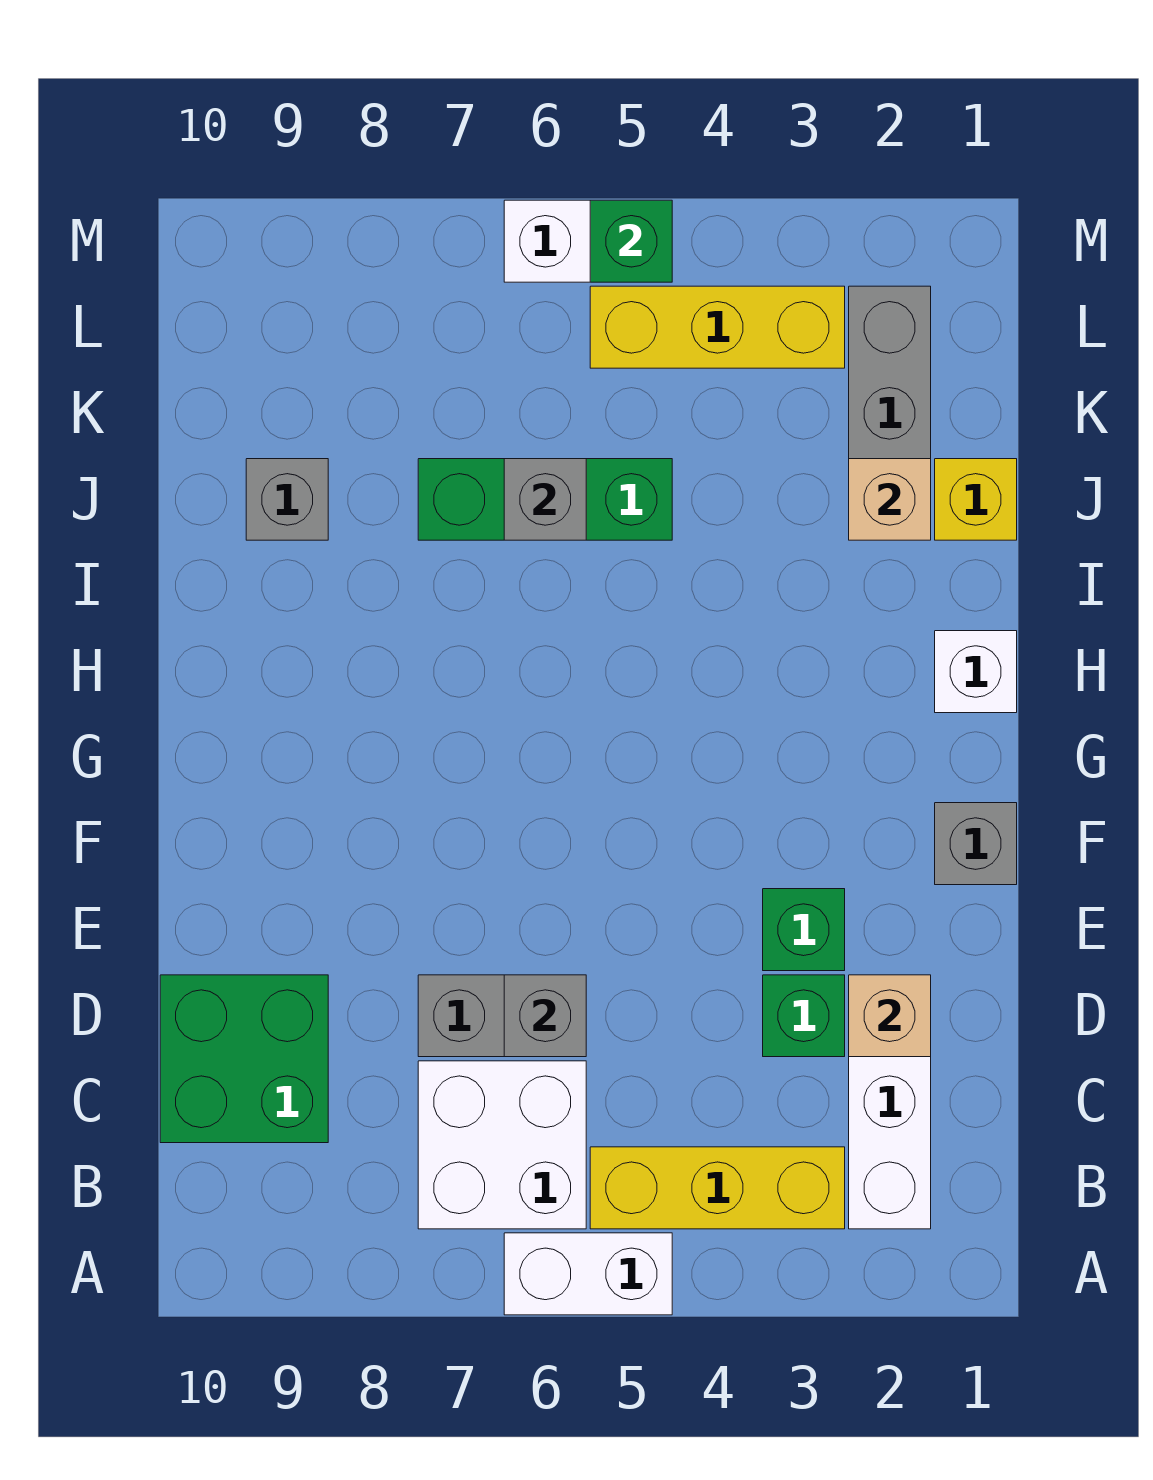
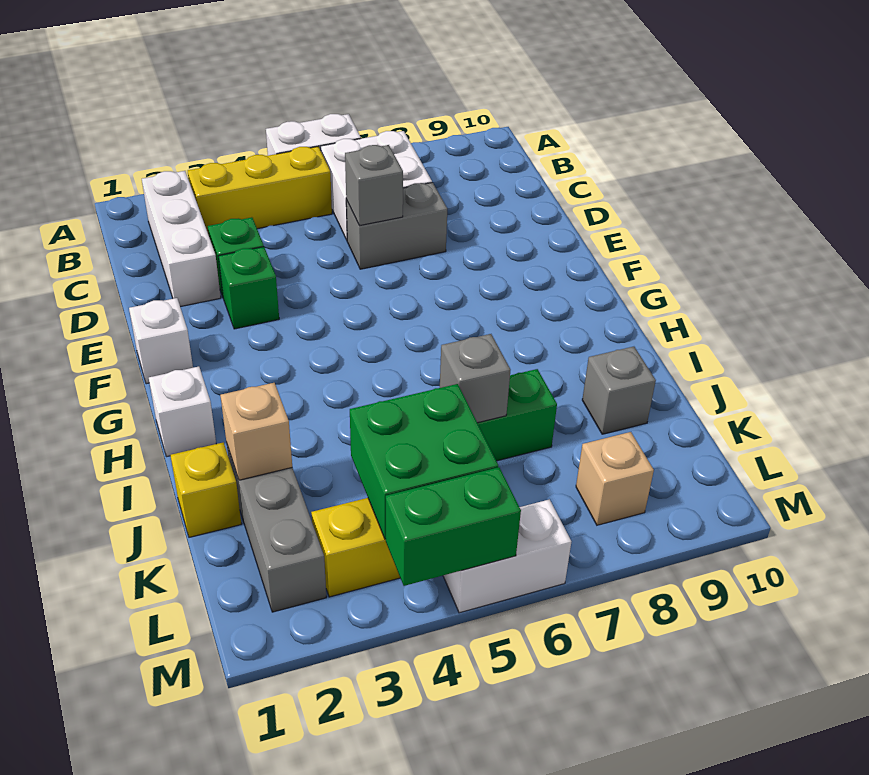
green brick C9:D10 level 1 -> green brick K4:L5 level 2
tan brick D2 level 2 -> tan brick L8 level 1
grey brick F1 level 1 -> white brick F1 level 1
green brick M5 level 2 -> green brick M4:M5 level 2

